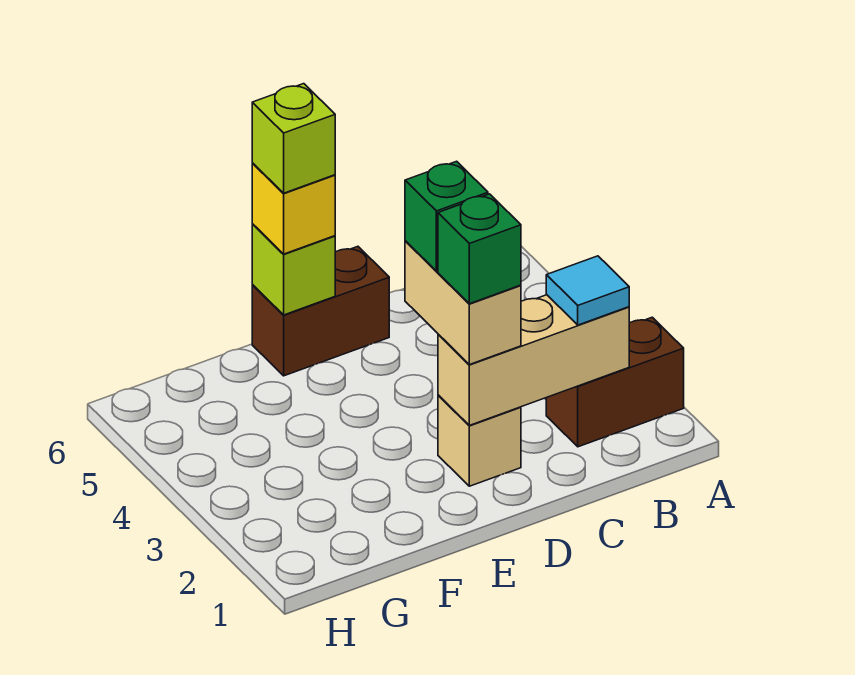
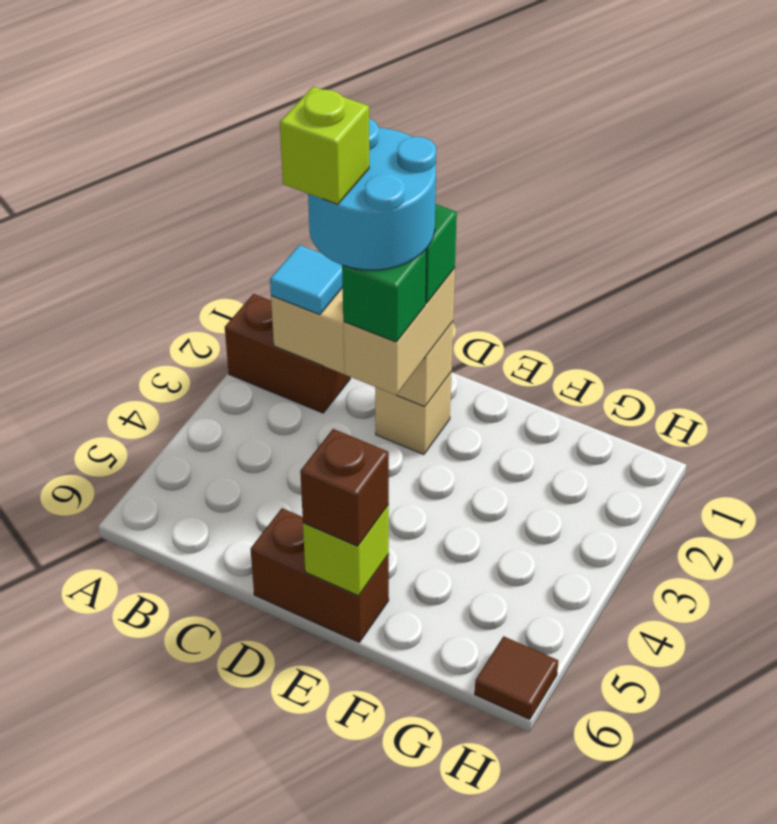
none -> cyan round brick C2:D3 level 5
yellow brick E6 level 3 -> brown brick E6 level 3
lime brick E6 level 4 -> lime brick C3 level 6
none -> brown tile H6 level 1

